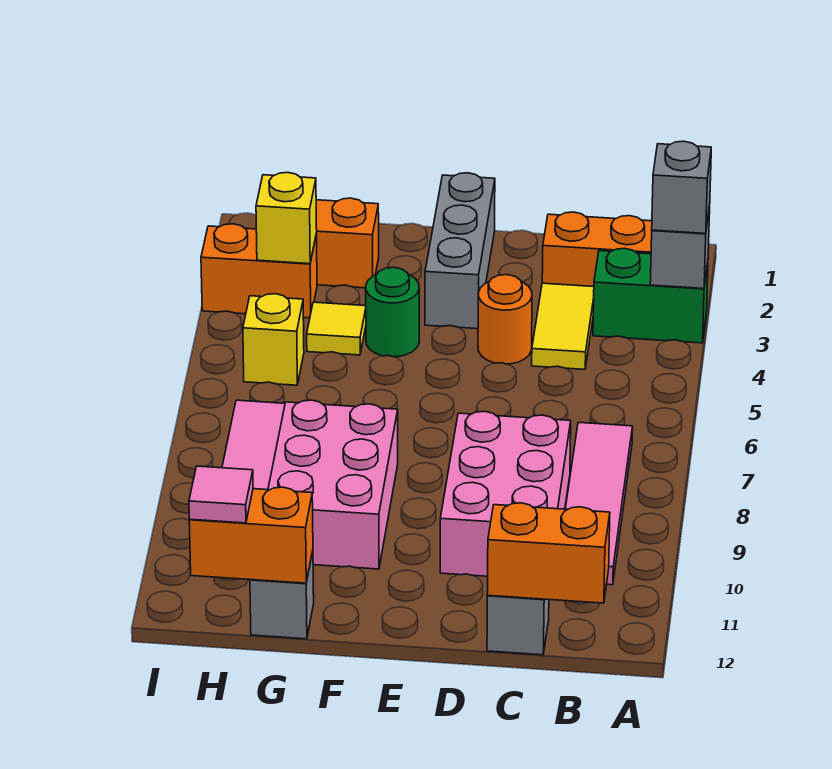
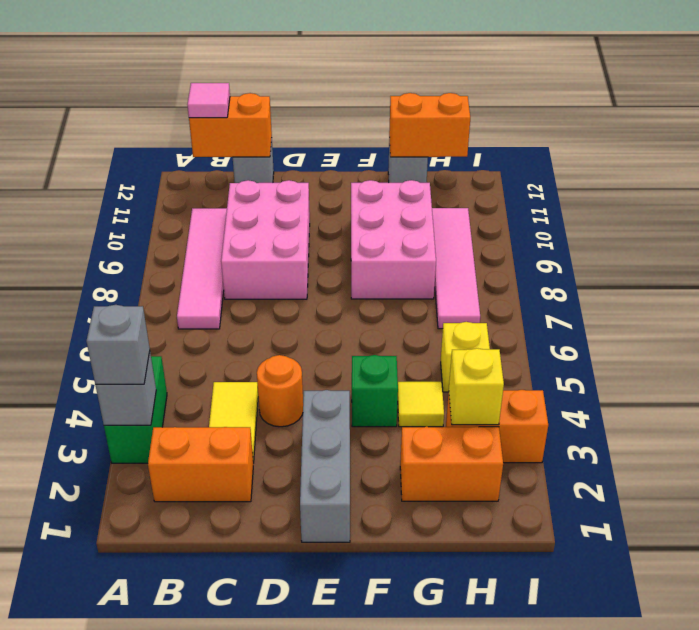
green brick A3:B3 level 1 -> green brick A3:A4 level 1
green round brick F4 level 1 -> green brick F4 level 1
pink tile H12 level 3 -> pink tile B12 level 3

